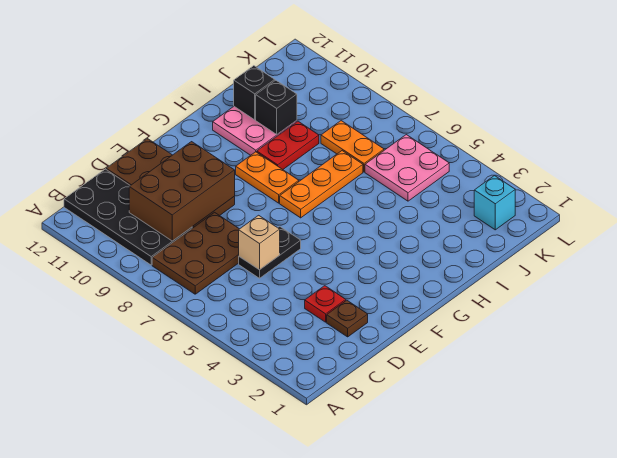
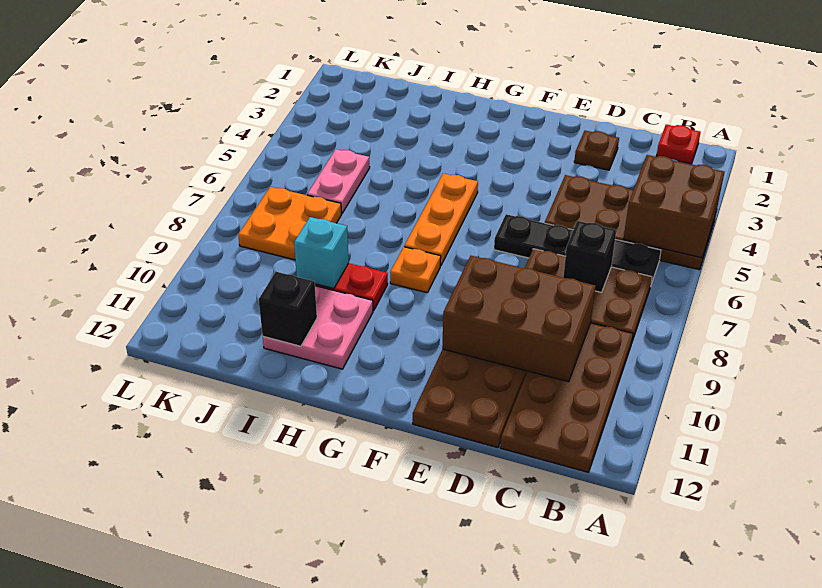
none -> brown plate A4:D5 level 1
none -> brown brick A4:B5 level 2
black plate B9:C12 level 1 -> brown plate B9:C12 level 1
red plate D3 level 1 -> red plate B1 level 1
black plate D6:E6 level 1 -> black plate B6:E6 level 1
tan brick D6 level 2 -> none
orange plate G7:I7 level 1 -> orange plate G5:G7 level 1
orange plate G8:G9 level 1 -> orange plate G8 level 1
black brick I10 level 2 -> black brick C7 level 2
pink plate J5:K6 level 1 -> pink plate J5:J6 level 1
orange plate J7:J8 level 1 -> orange plate J7:K8 level 1
cyan brick K2 level 1 -> cyan brick I9 level 2

